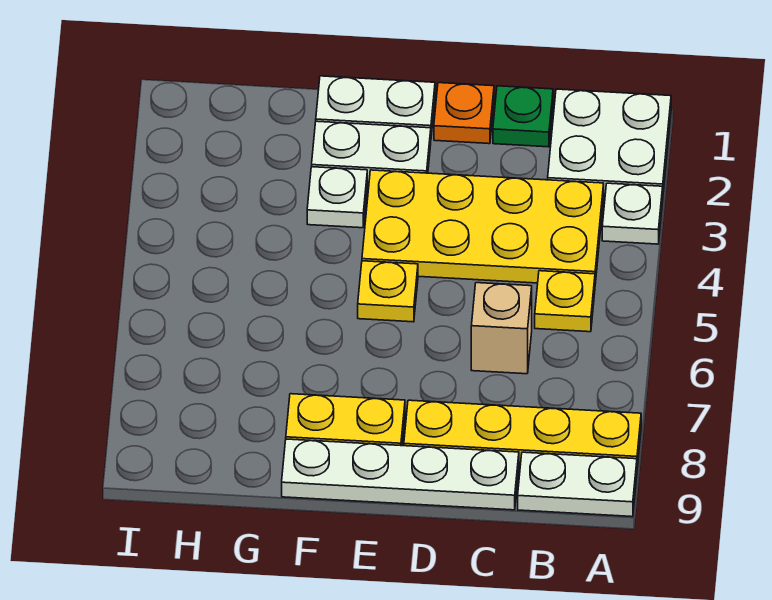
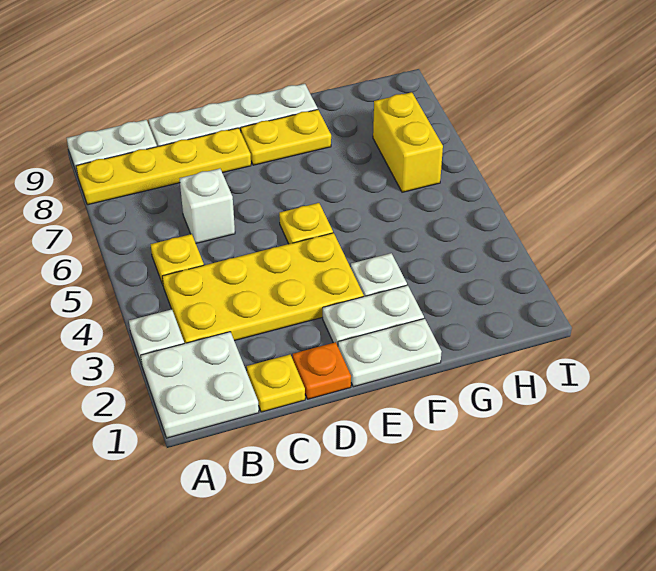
green plate C1 level 1 -> yellow plate C1 level 1
tan brick C6 level 1 -> white brick C6 level 1
none -> yellow brick H6:H7 level 1

